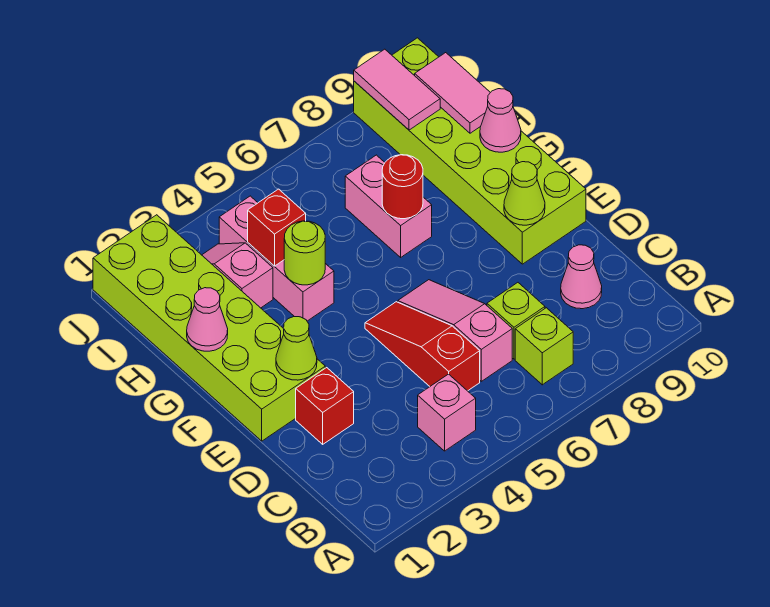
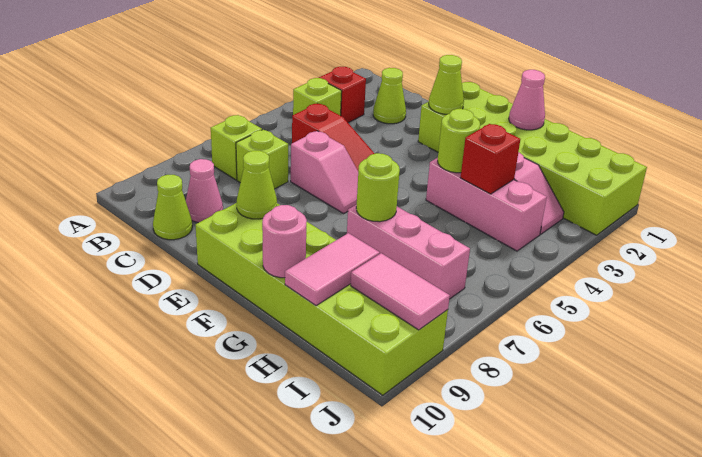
pink brick B4 level 1 -> lime brick B4 level 1
none -> lime cone C2 level 1
pink slope C6:E6 level 1 top C -> pink slope D6:E6 level 1 top D
none -> lime cone C10 level 1
red brick D2 level 1 -> red brick B3 level 1
pink brick G7:H7 level 1 -> pink brick G7:I7 level 1
red round brick G7 level 2 -> lime round brick G7 level 2
pink cone G10 level 2 -> pink round brick G10 level 2
pink tile H10:I10 level 2 -> pink tile H9:H10 level 2

